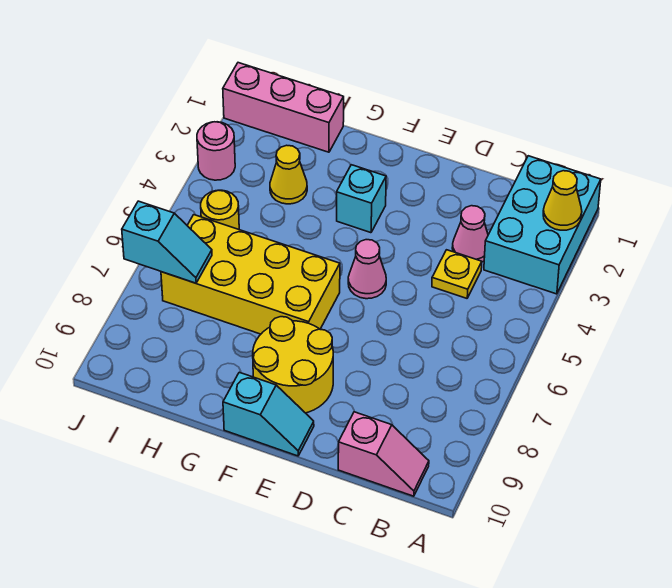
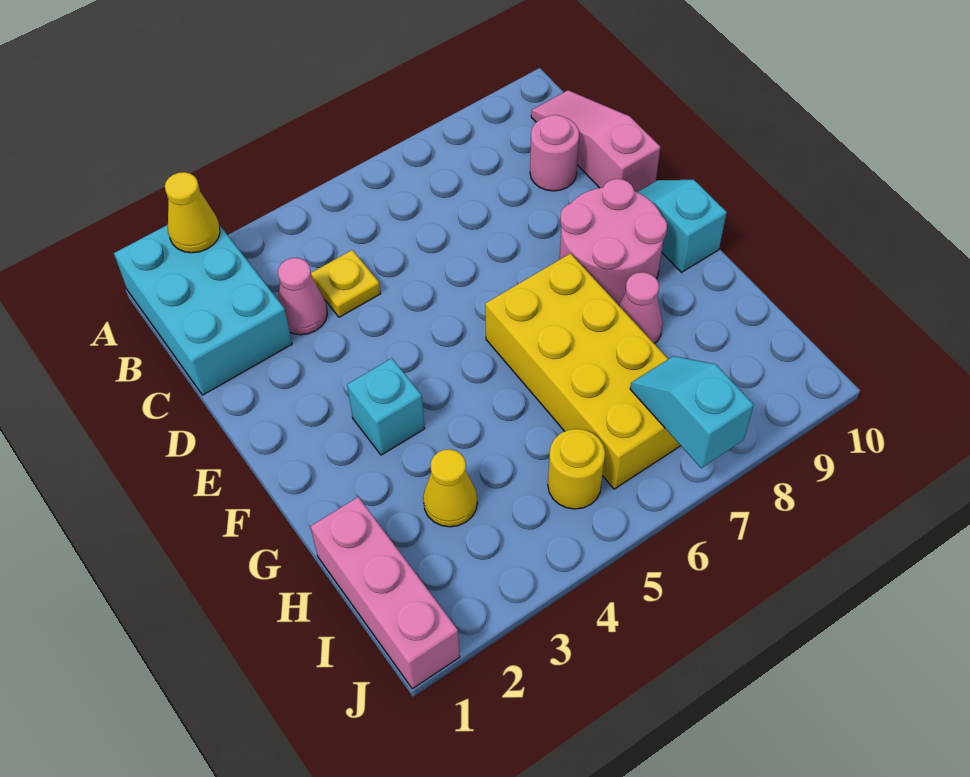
cyan brick A1:B3 level 1 -> cyan brick A1:C2 level 1
pink slope B10:C10 level 1 top C -> pink slope B10:D10 level 1 top D
pink cone E5 level 1 -> pink cone G8 level 1
yellow round brick E8:F9 level 1 -> pink round brick E8:F9 level 1
pink round brick J3 level 1 -> pink round brick C9 level 1

